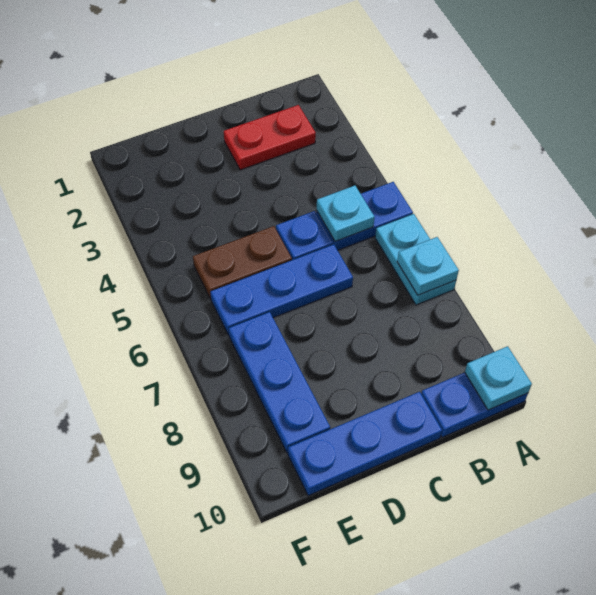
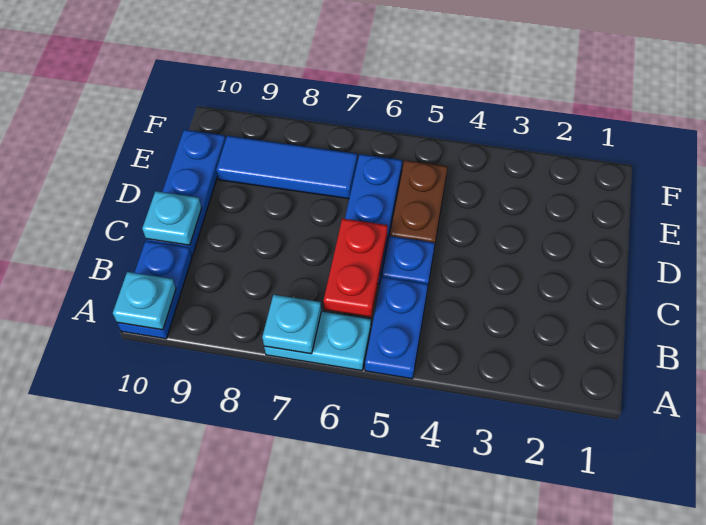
red plate B2:C2 level 1 -> red plate B6:C6 level 2
cyan plate B5 level 2 -> cyan plate C10 level 2
blue plate E7:E9 level 1 -> blue tile E7:E9 level 1

